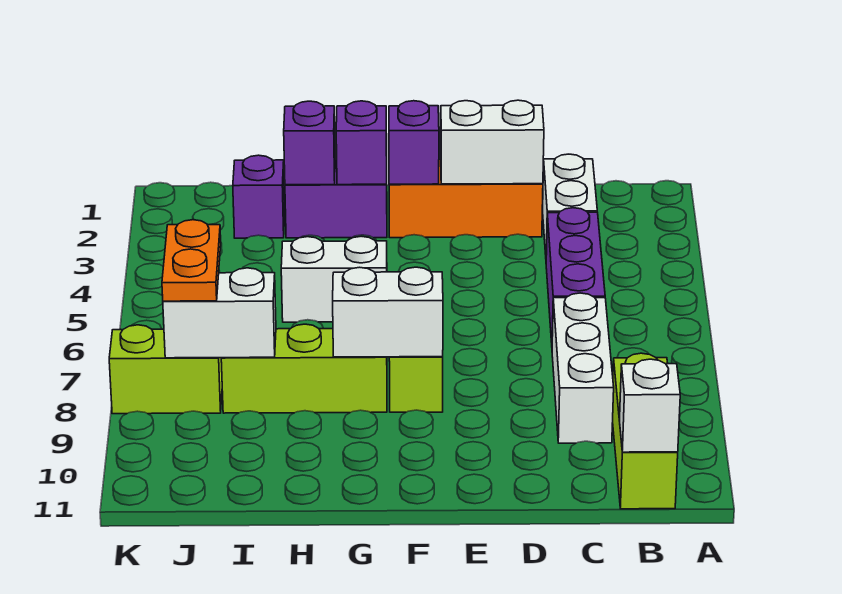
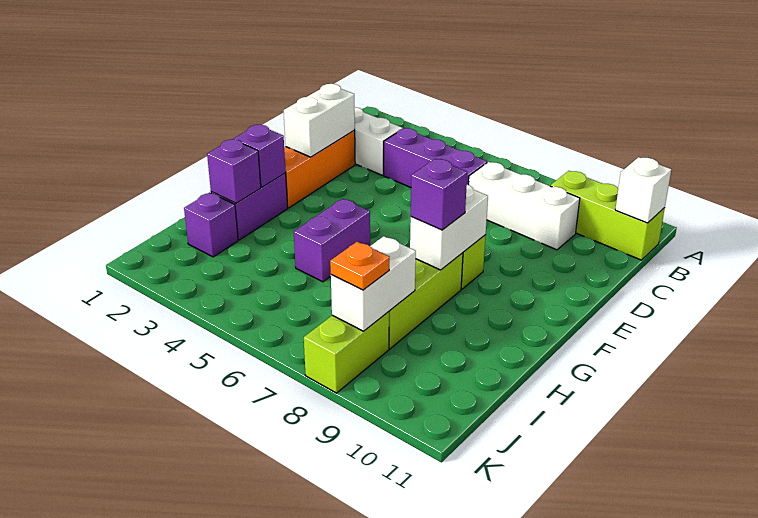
purple brick F2 level 2 -> purple brick G8 level 3
white brick G5:H5 level 1 -> purple brick G5:H5 level 1
orange plate J7:J8 level 3 -> orange plate J8 level 3

